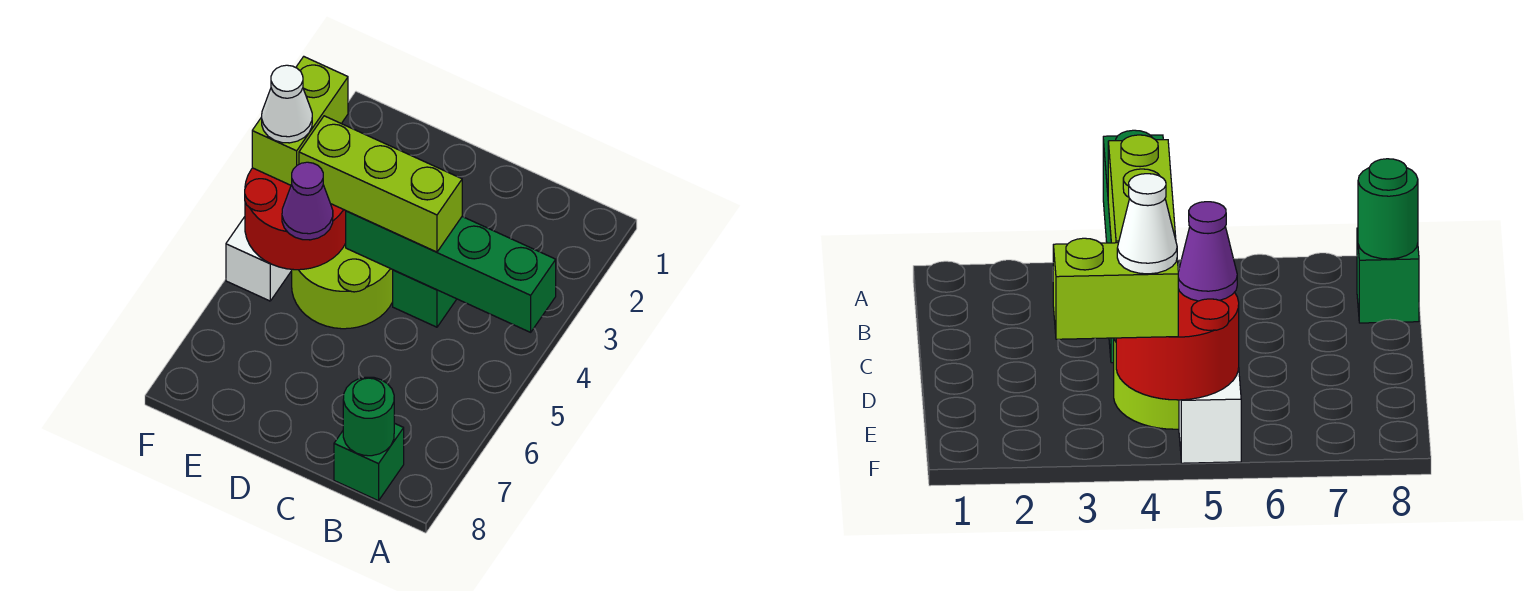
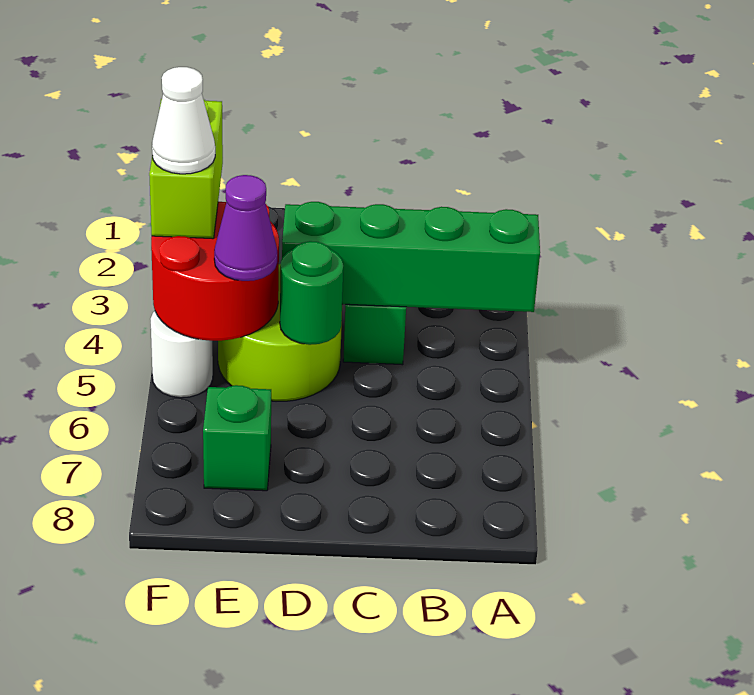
green brick B8 level 1 -> green brick E7 level 1
green round brick B8 level 2 -> green round brick D5 level 2
lime brick C4:E4 level 3 -> none
white brick F5 level 1 -> white round brick F5 level 1

